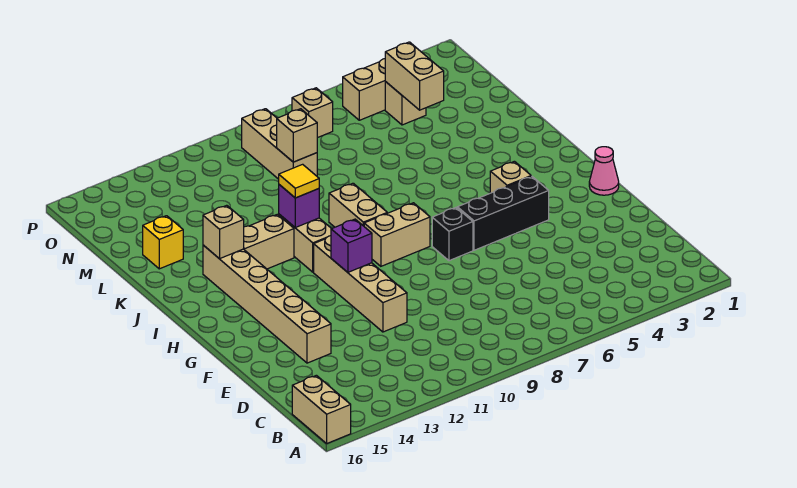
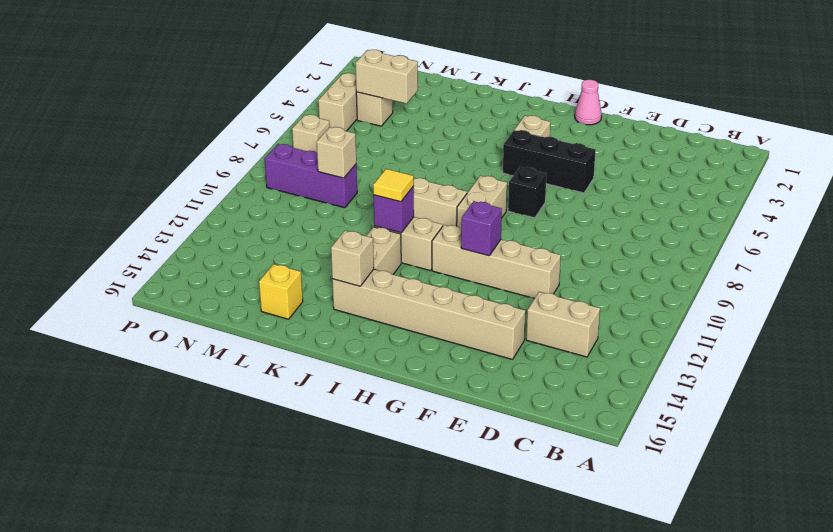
tan brick A16:B16 level 1 -> tan brick C13:D13 level 1
black brick G4:G6 level 1 -> black brick F5:H5 level 1
tan brick M9:O9 level 1 -> purple brick M9:O9 level 1

